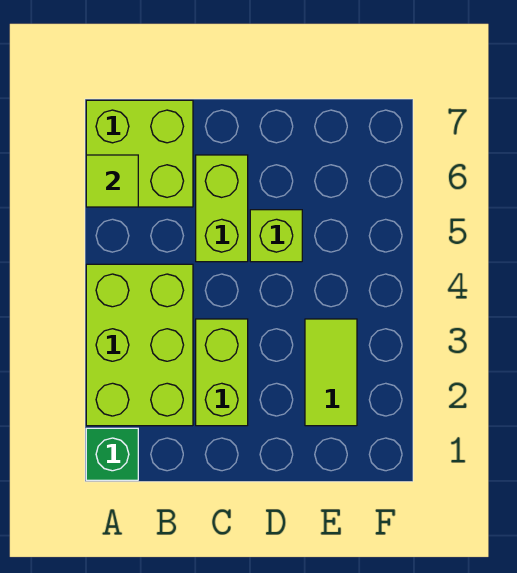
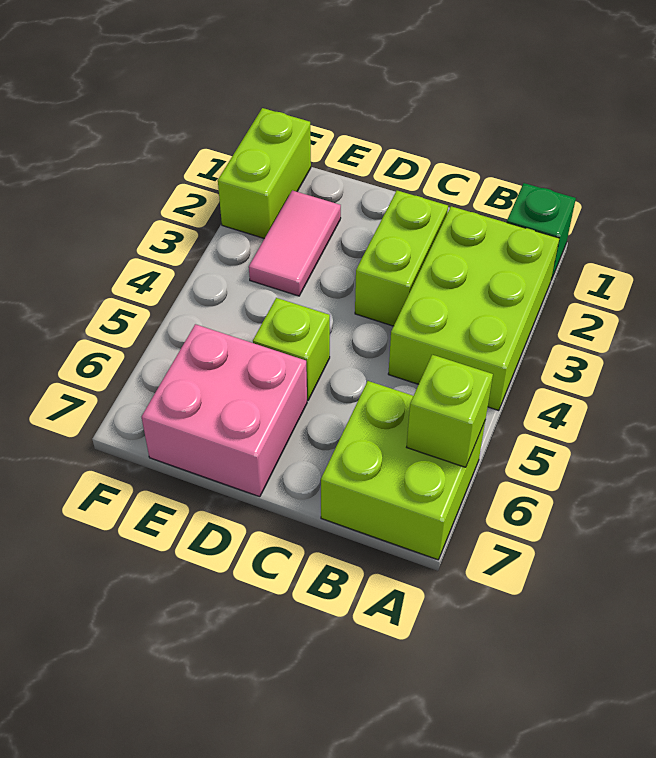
lime tile A6 level 2 -> lime brick A6 level 2
lime brick C5:C6 level 1 -> lime brick F1:F2 level 1
none -> pink brick D6:E7 level 1
lime tile E2:E3 level 1 -> pink tile E2:E3 level 1

